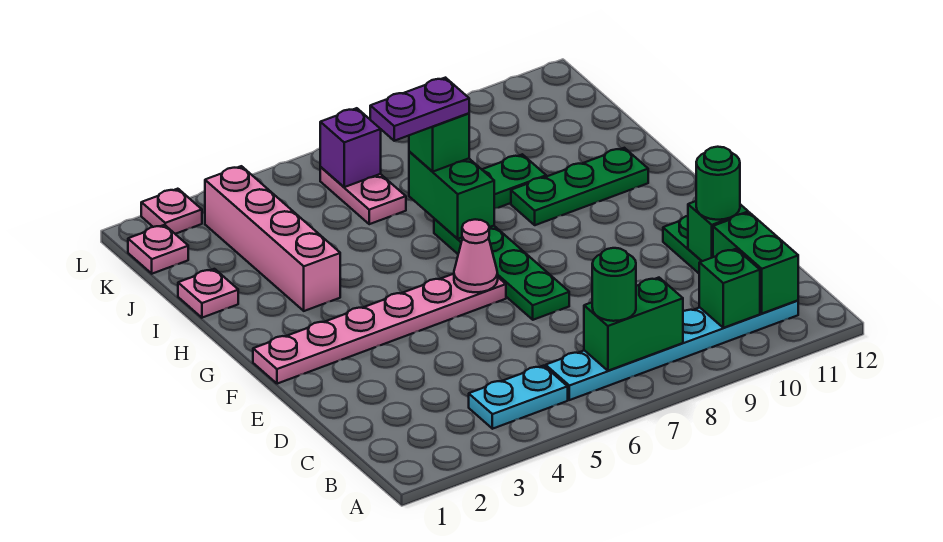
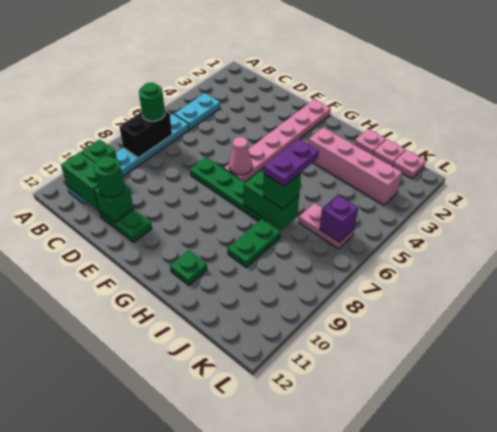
green brick B7:B8 level 2 -> black brick B7:B8 level 2
green plate H9:H11 level 1 -> green plate H11 level 1
pink plate L2 level 1 -> pink plate J1 level 1

